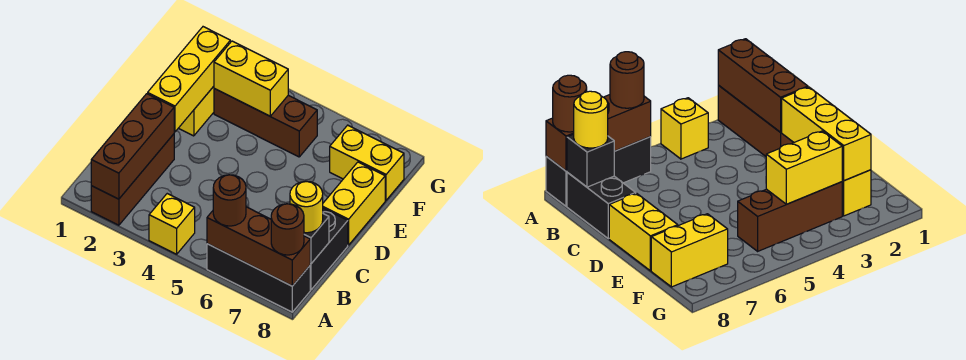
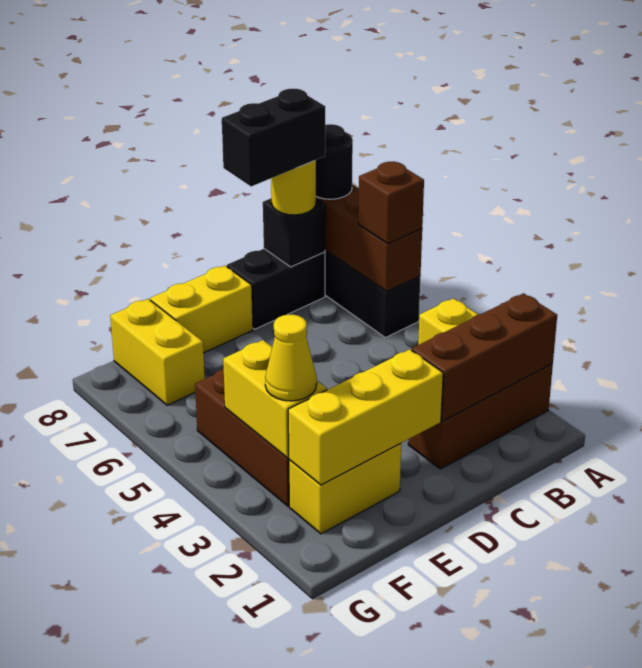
brown round brick A6 level 3 -> brown brick A6 level 3
brown round brick A8 level 3 -> black round brick A8 level 3
none -> black brick B8:C8 level 4
none -> yellow cone F3 level 3

